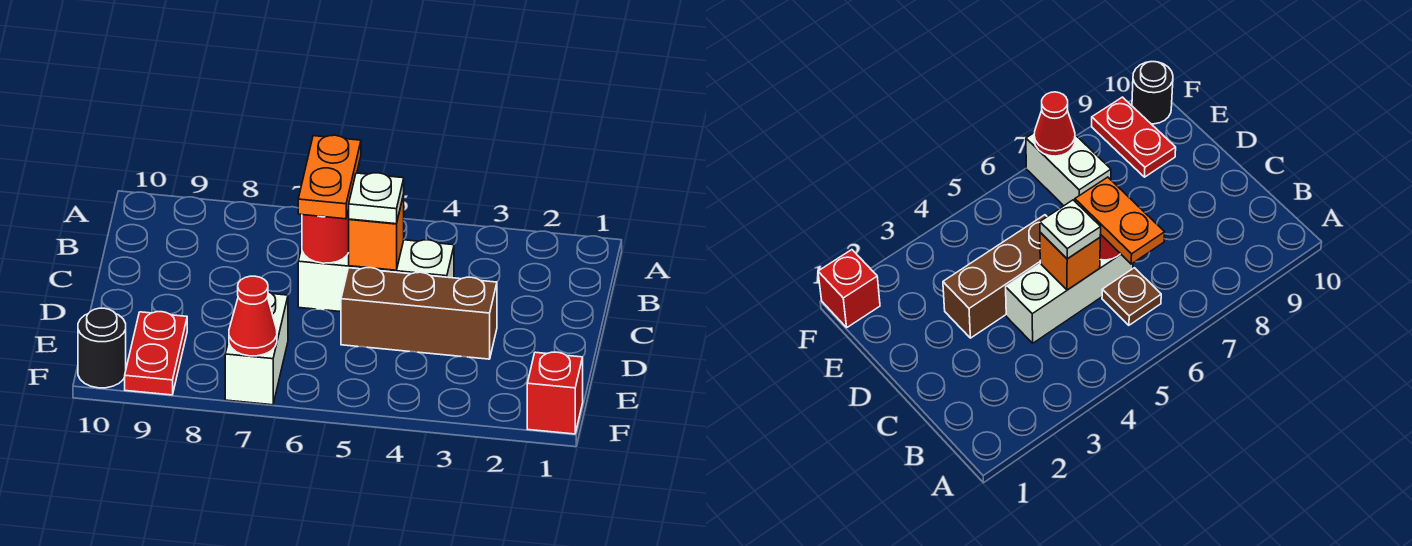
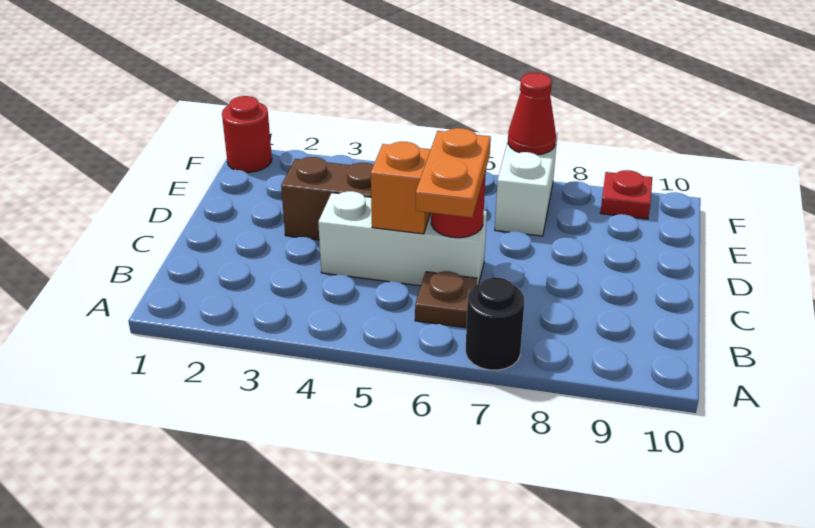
white plate C5 level 3 -> none
red plate E9:F9 level 1 -> red plate F9 level 1
red brick F1 level 1 -> red round brick F1 level 1
black round brick F10 level 1 -> black round brick A7 level 1

